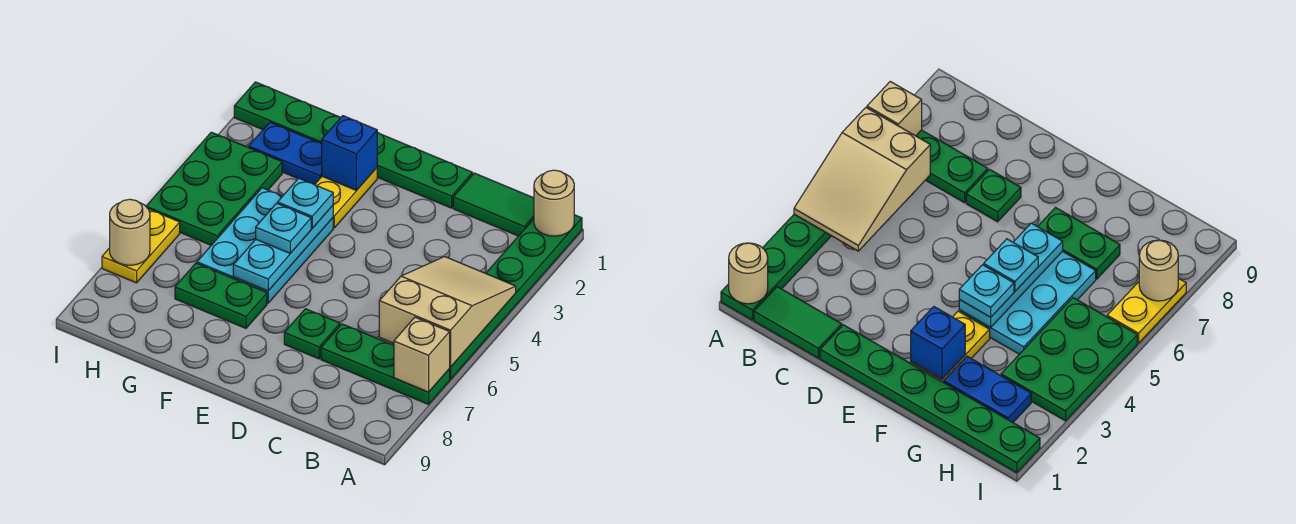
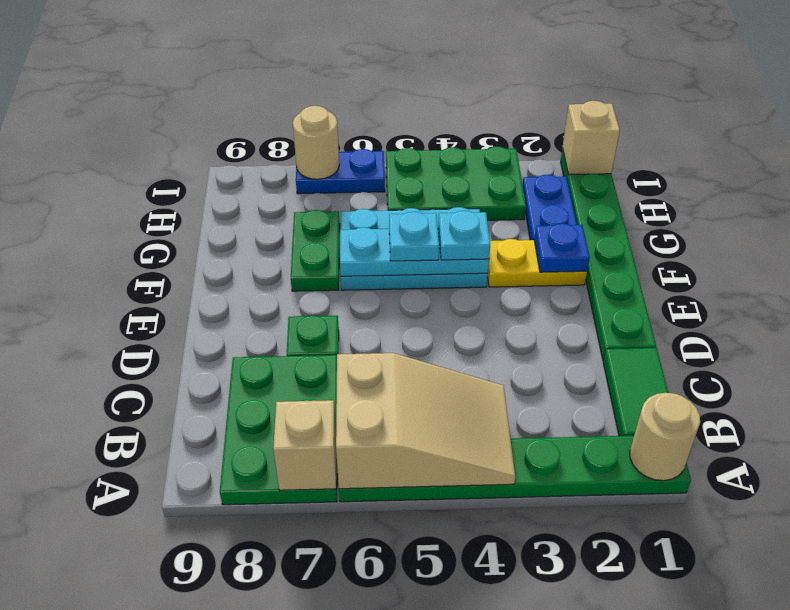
green plate A7:C7 level 1 -> green plate A7:C8 level 1
blue brick F2 level 2 -> blue plate F2 level 2
none -> tan brick I1 level 2
yellow plate I6:I7 level 1 -> blue plate I6:I7 level 1

